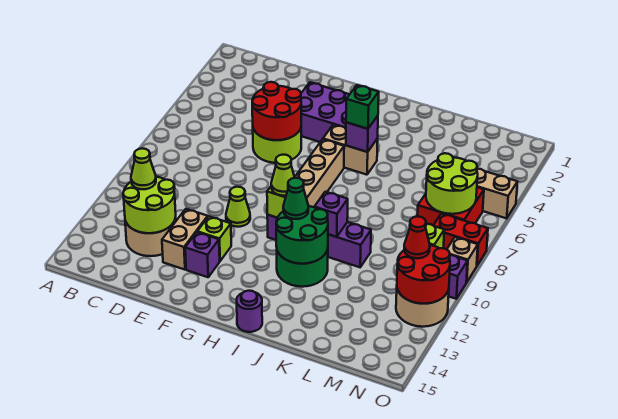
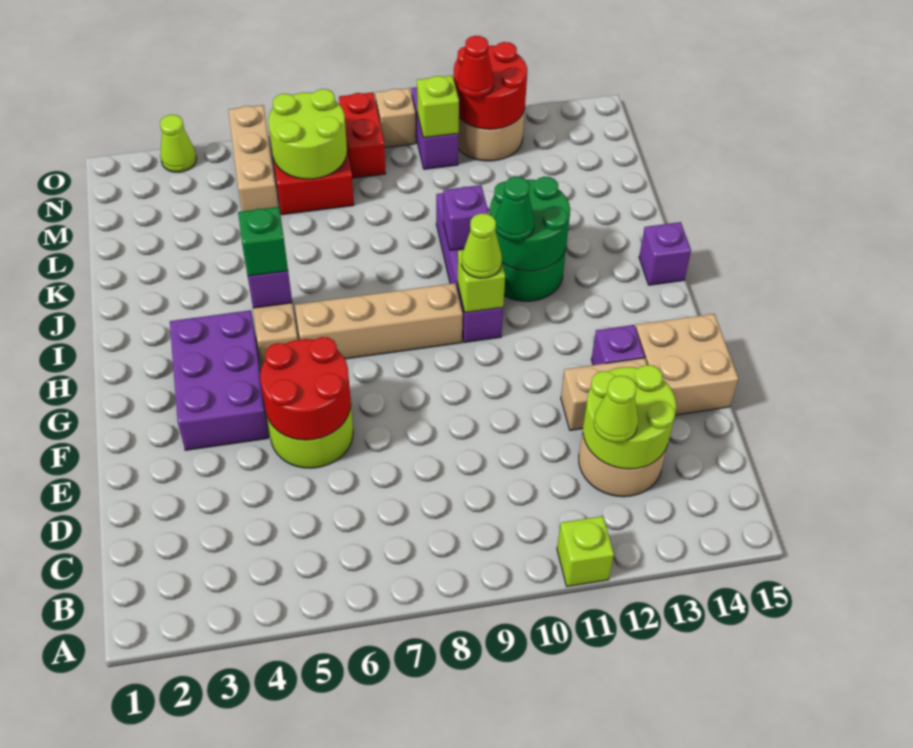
none -> tan brick E14:F15 level 1
lime cone F10 level 1 -> lime cone O3 level 1
lime brick F12 level 1 -> lime brick A11 level 1
purple round brick I15 level 1 -> purple brick I15 level 1

